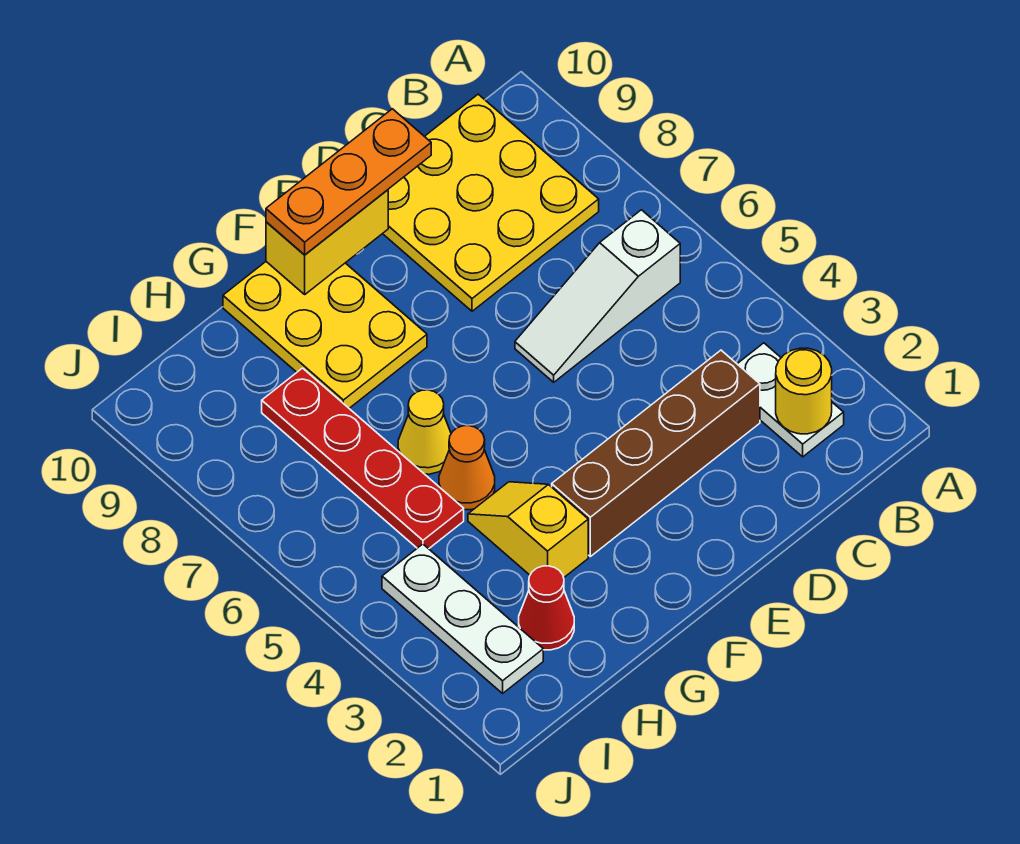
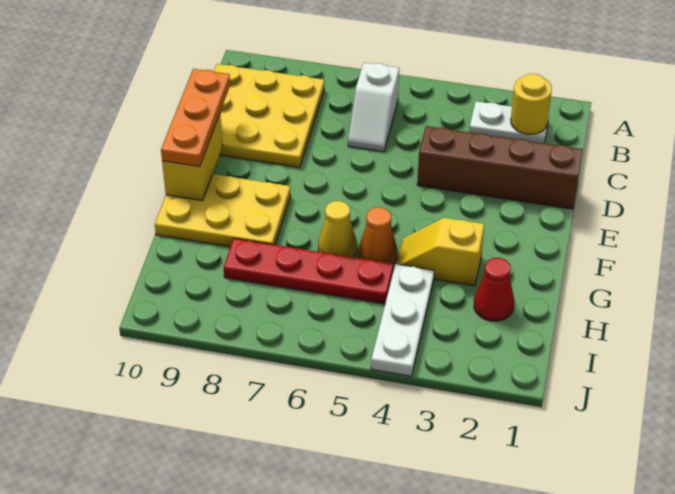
white slope B6:D6 level 1 top B -> white slope B6:C6 level 1 top B
brown brick C3:F3 level 1 -> brown brick D1:D4 level 1
white plate I2:I4 level 1 -> white plate H4:J4 level 1

